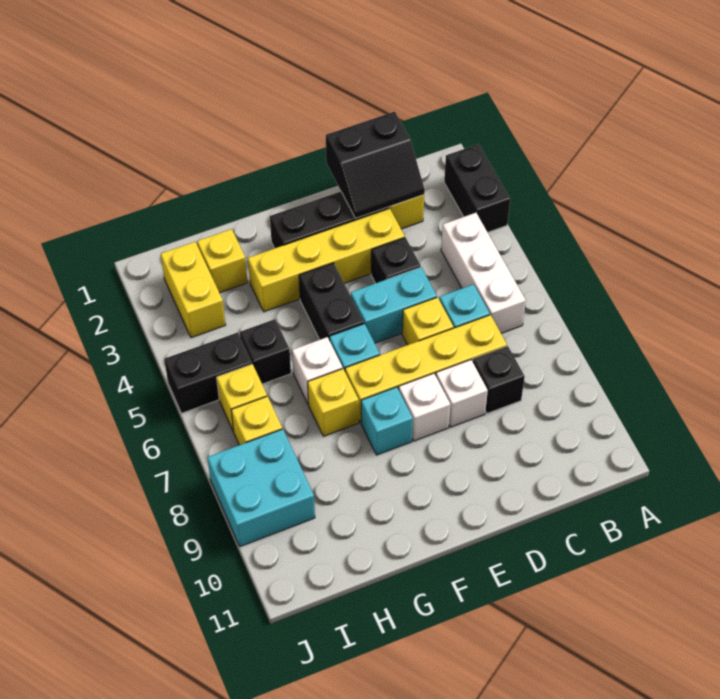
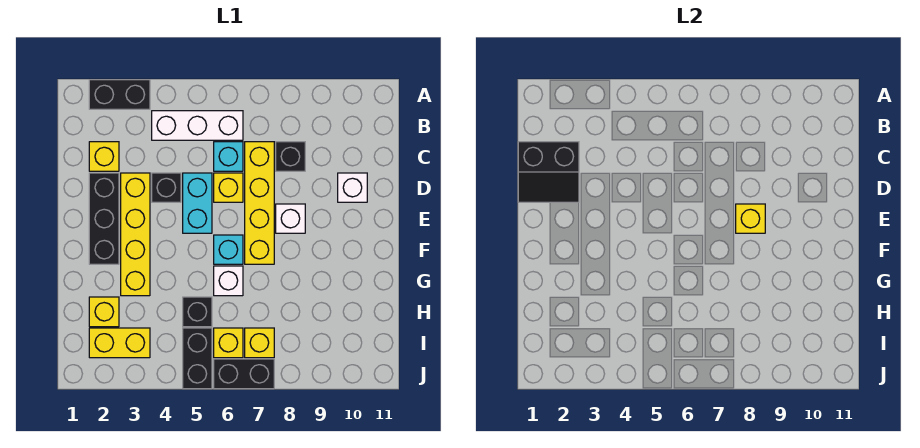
black slope C1:D2 level 2 top 1 -> black slope C1:D2 level 2 top C
white brick D8 level 1 -> white brick D10 level 1
black brick F4:F5 level 1 -> black brick J6:J7 level 1
cyan brick F8 level 1 -> none
yellow brick G7 level 1 -> yellow brick E8 level 2
cyan brick I8:J9 level 1 -> none

